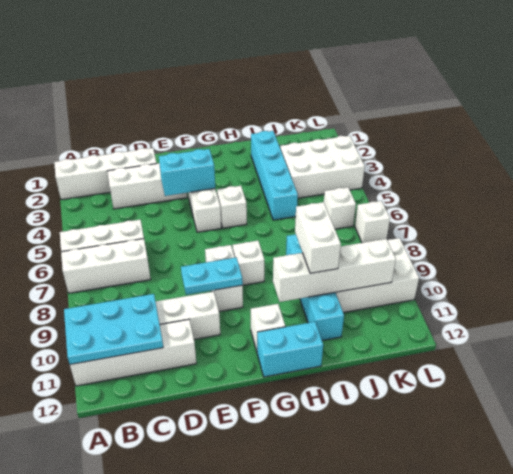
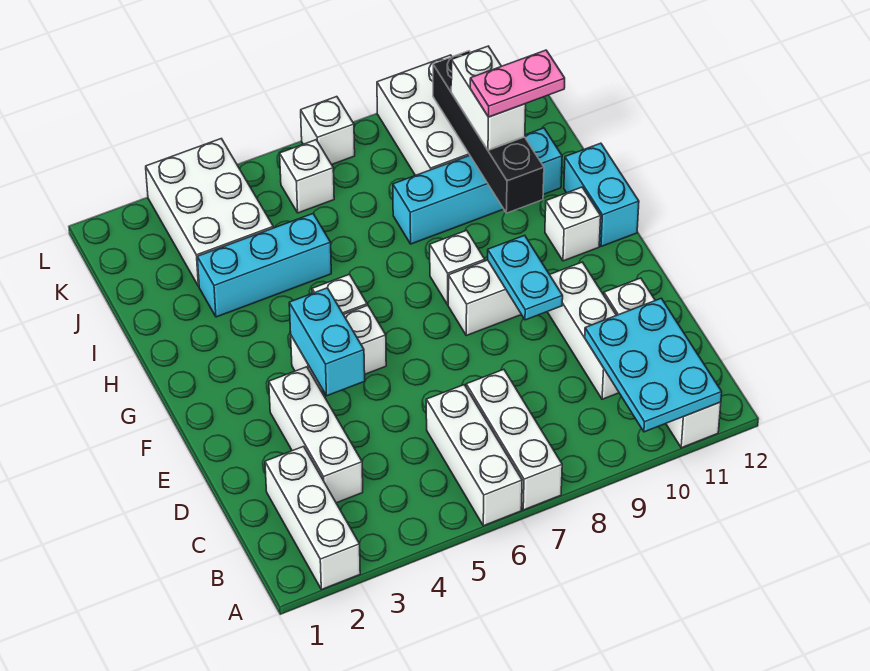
white brick A2:D2 level 1 -> white brick A2:C2 level 1
white brick H10:K10 level 2 -> black brick H10:K10 level 2
cyan brick I2:I5 level 1 -> cyan brick I3:I5 level 1
white brick I9:I10 level 3 -> white brick I10:J10 level 3
none -> pink plate I10:I11 level 4

